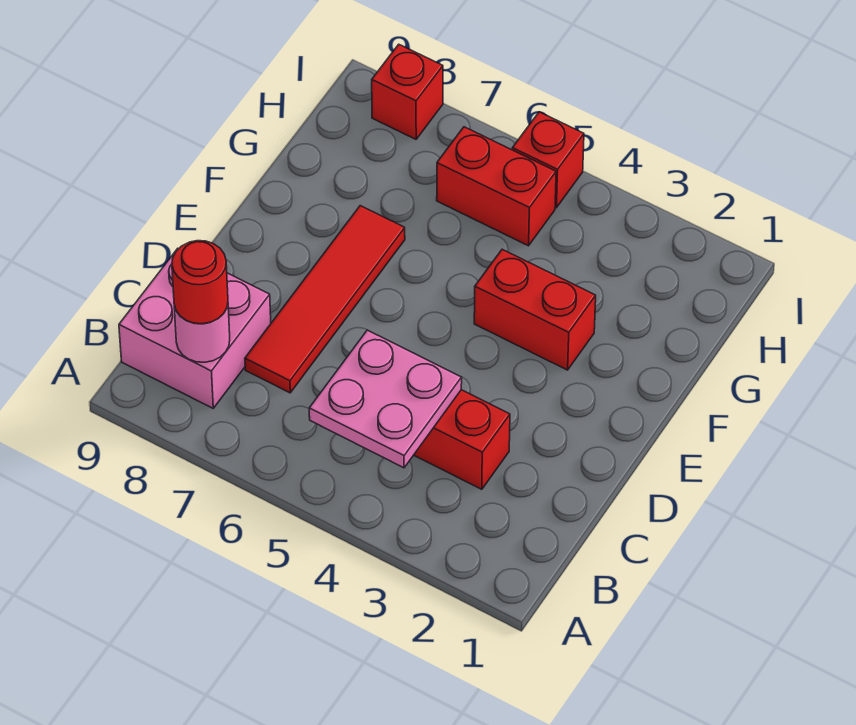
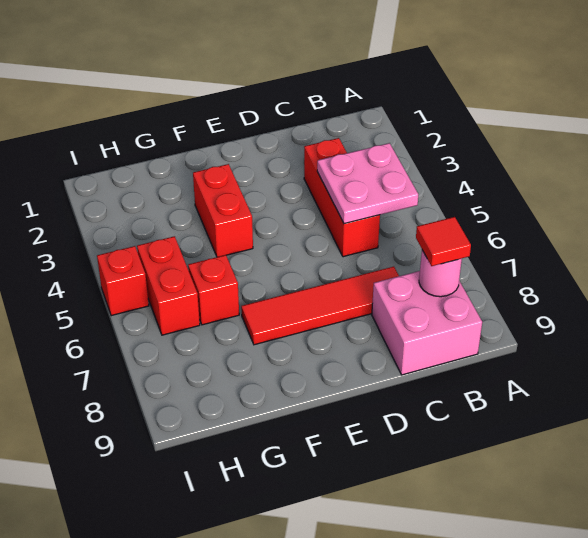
red round brick B8 level 3 -> red tile B8 level 3
red brick I8 level 1 -> red brick G6 level 1

